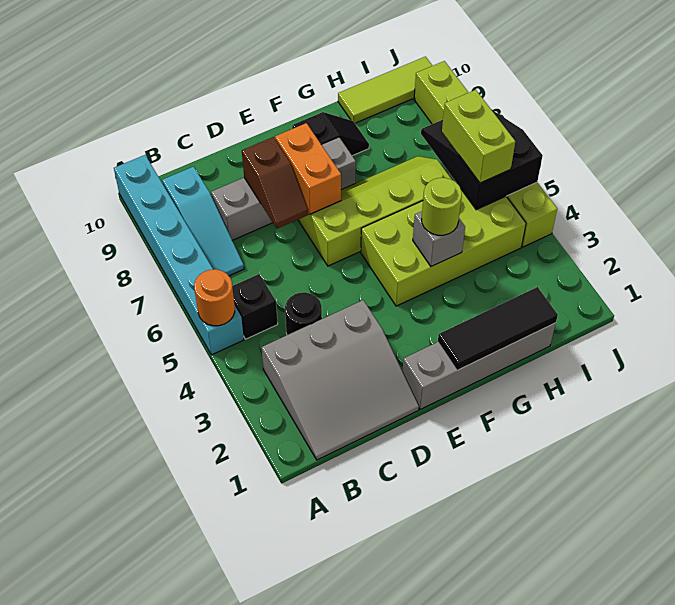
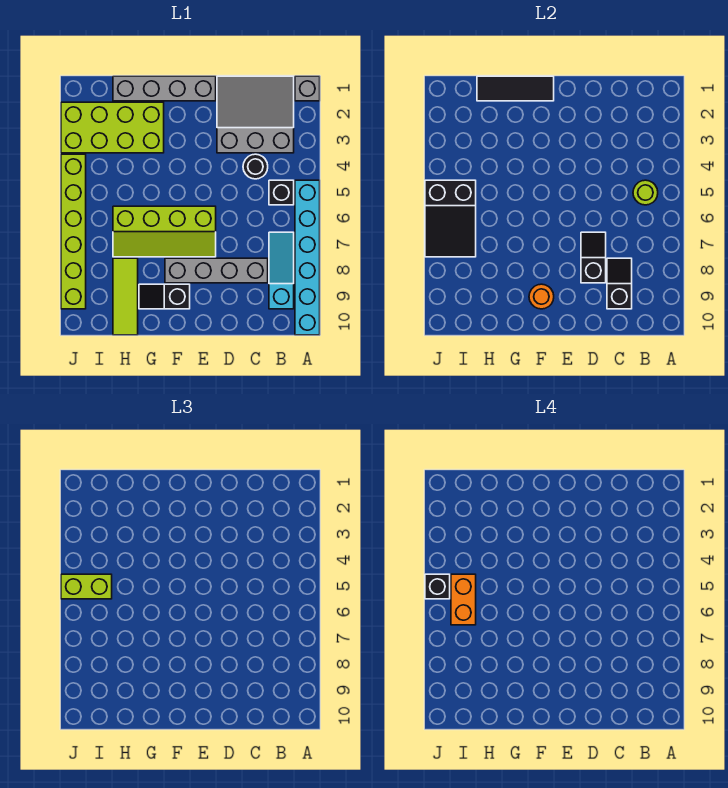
orange round brick A5 level 2 -> orange round brick F9 level 2
none -> black slope C8:C9 level 2 top 9
brown slope D7:D8 level 2 top 8 -> black slope D7:D8 level 2 top 8
orange brick E7:E8 level 2 -> orange brick I5:I6 level 4
lime brick F4:I5 level 1 -> lime brick G2:J3 level 1
grey brick G4 level 2 -> grey brick A1 level 1
lime round brick G4 level 3 -> lime round brick B5 level 2
lime tile H10:J10 level 1 -> lime tile H8:H10 level 1
lime brick I5:I6 level 3 -> lime brick I5:J5 level 3
none -> black brick J5 level 4

